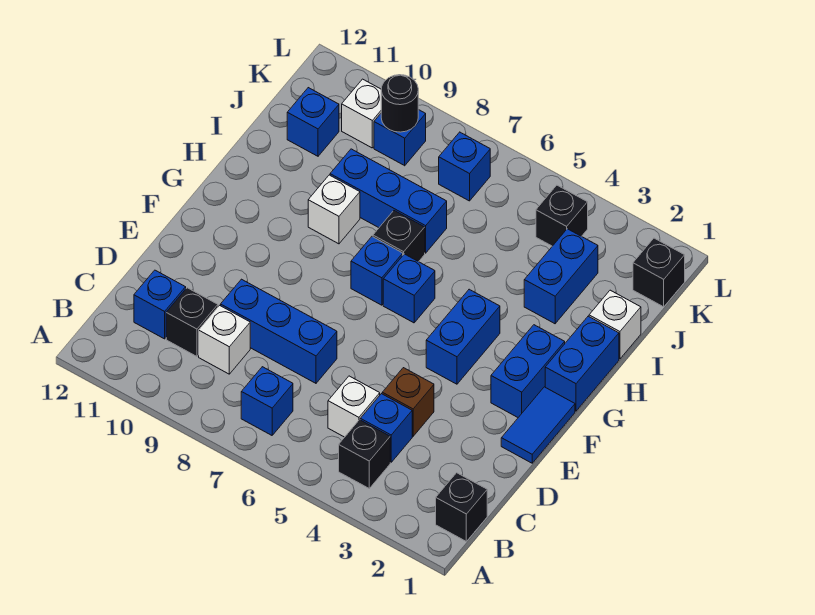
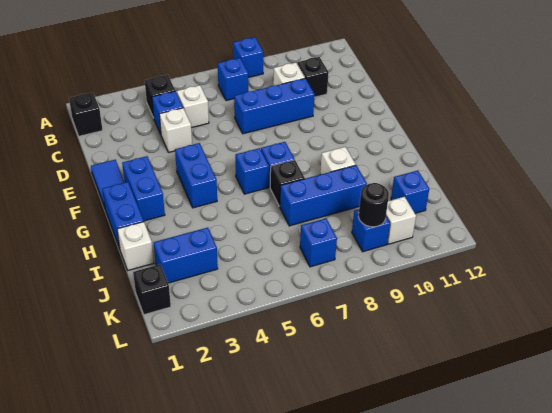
blue brick C11 level 1 -> blue brick A8 level 1
brown brick D4 level 1 -> white brick D4 level 1
blue brick I3:J3 level 1 -> blue brick J2:J3 level 1
black brick K4 level 1 -> none

